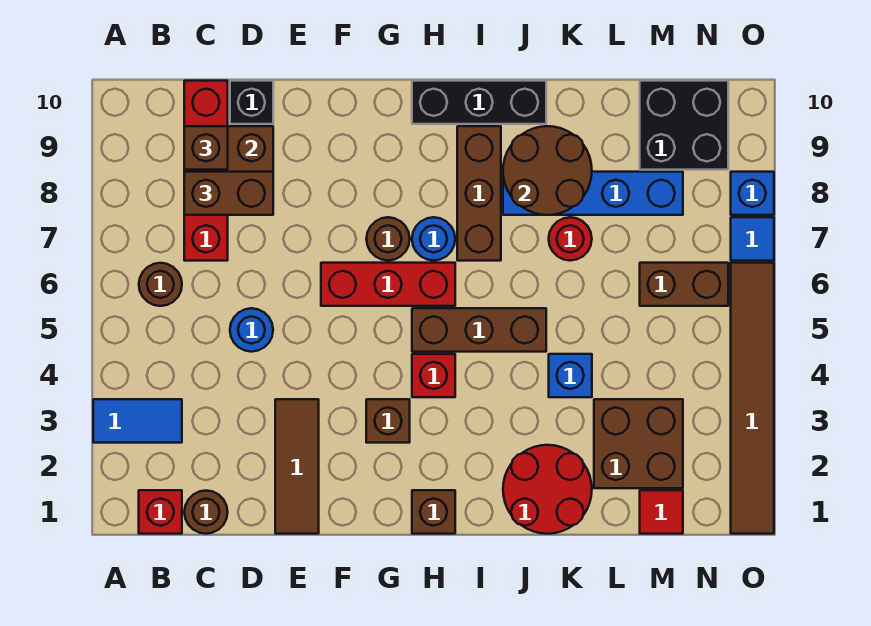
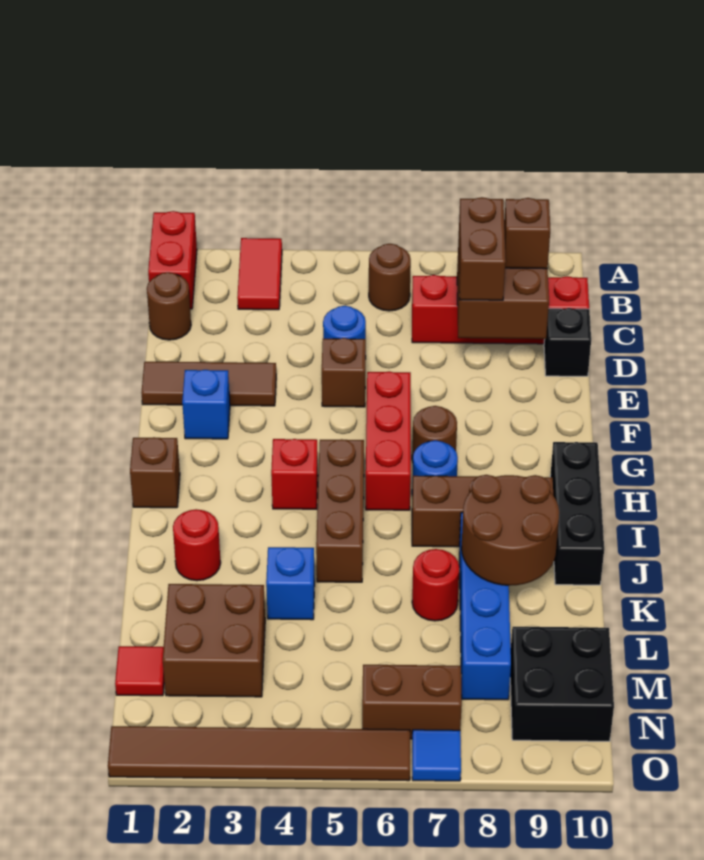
blue tile A3:B3 level 1 -> red tile A3:B3 level 1
red brick B1 level 1 -> red brick A1:B1 level 1
brown brick G3 level 1 -> brown brick E5 level 1
red round brick J1:K2 level 1 -> red round brick J2 level 1
brown brick M6:N6 level 1 -> brown brick N6:N7 level 1
blue brick O8 level 1 -> blue brick F2 level 1

